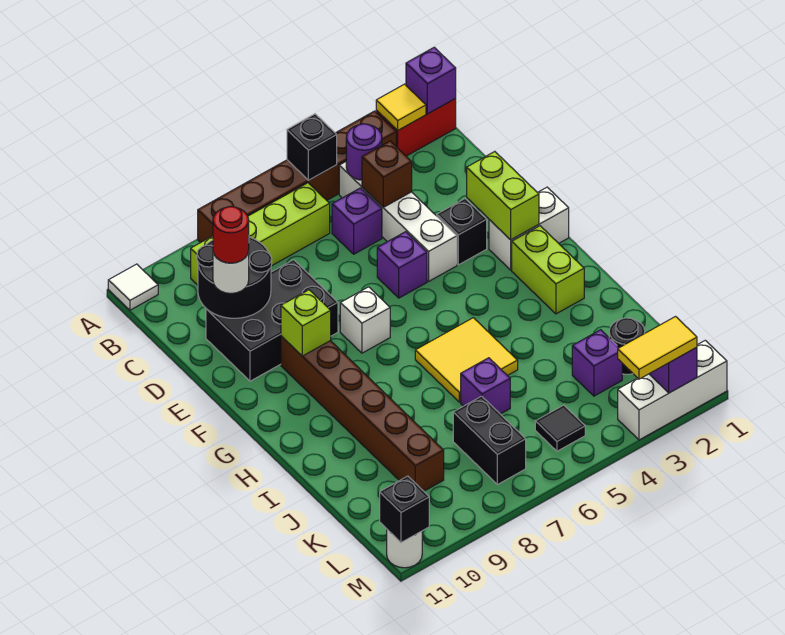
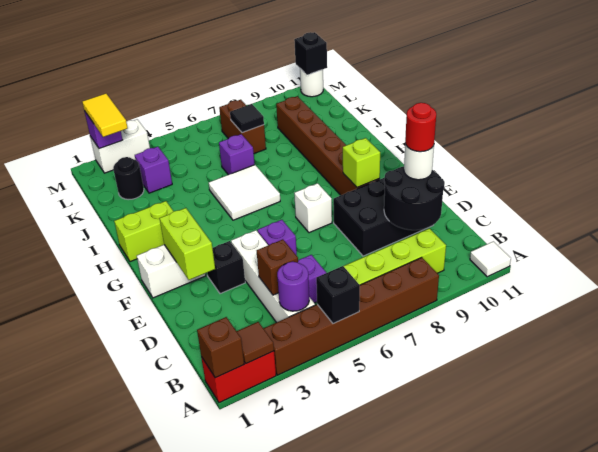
purple brick A1 level 2 -> brown brick A1 level 2
yellow tile A2 level 2 -> brown tile A2 level 2
lime brick G2:H2 level 1 -> lime brick H1:H2 level 1
yellow tile H5:I6 level 1 -> white tile H5:I6 level 1
black brick K7:L7 level 1 -> brown brick K7:L7 level 1
black tile L5 level 1 -> black tile K7 level 2
white brick M1:M3 level 1 -> white brick M2:M3 level 1
yellow tile M2:M3 level 3 -> yellow tile L2:M2 level 3

